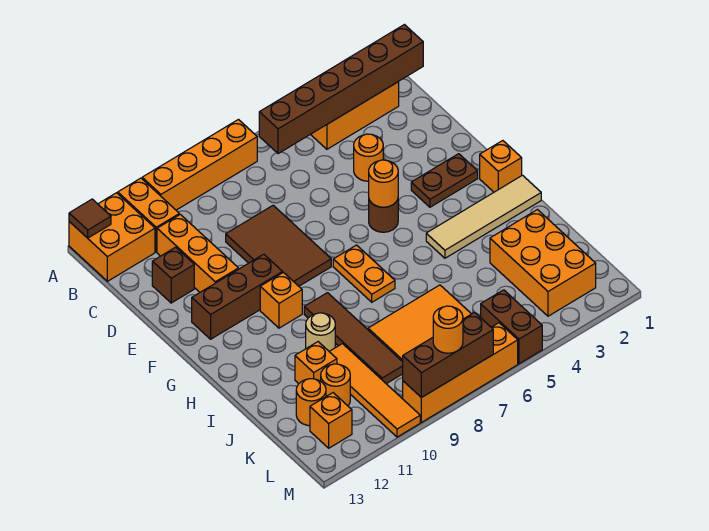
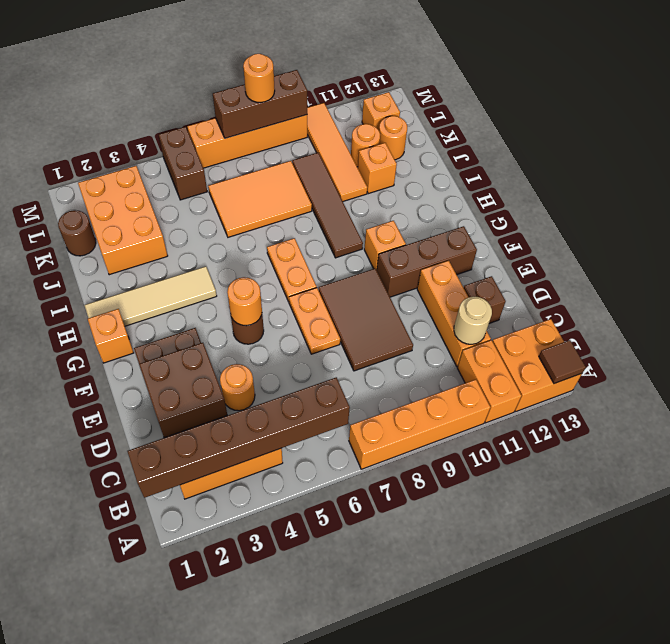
none -> brown brick D2:E3 level 1
none -> orange plate E7:F7 level 1
tan round brick I10 level 1 -> tan round brick C11 level 2
none -> brown round brick K1 level 1

